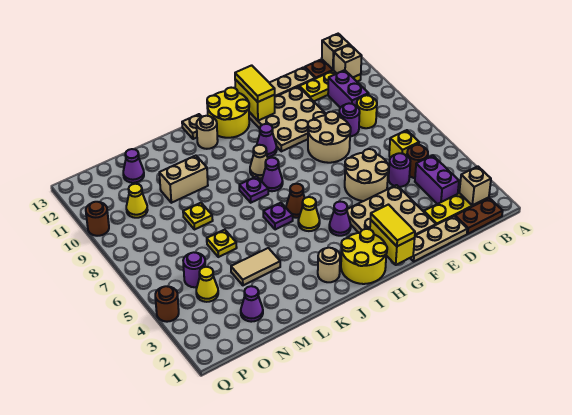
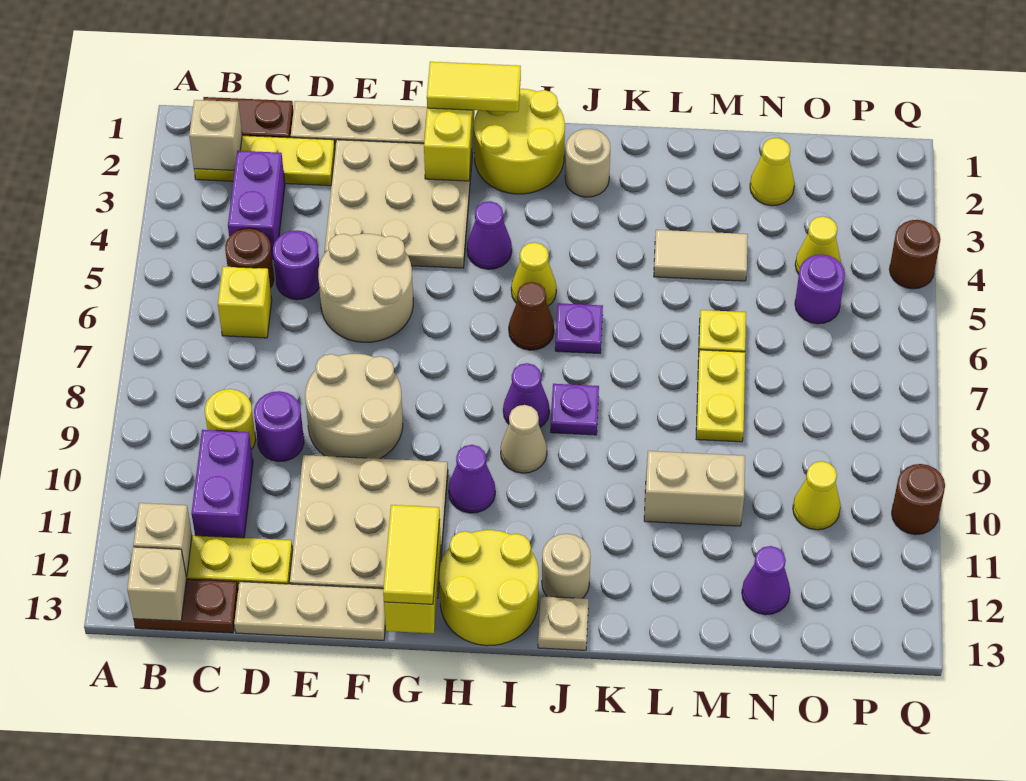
yellow tile G1:G2 level 3 -> yellow tile G1:H1 level 3
yellow plate M8 level 1 -> yellow plate M7:M8 level 1
purple cone N2 level 1 -> yellow cone N2 level 1

